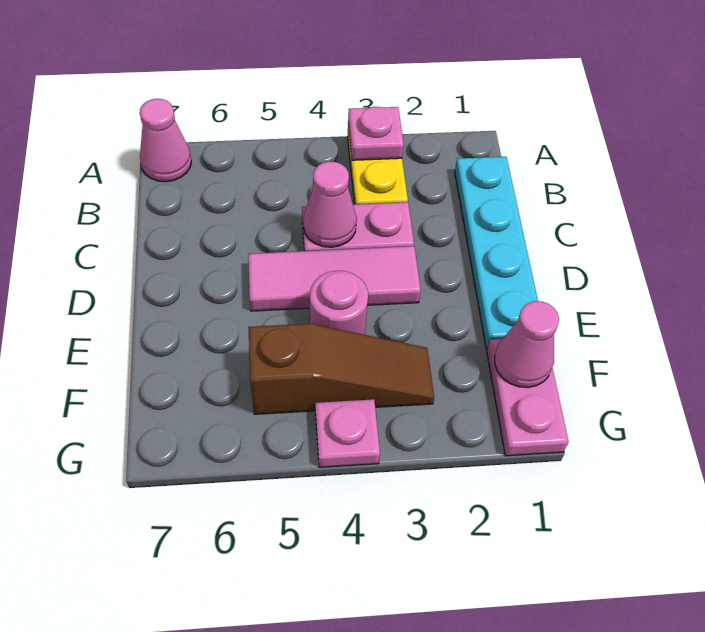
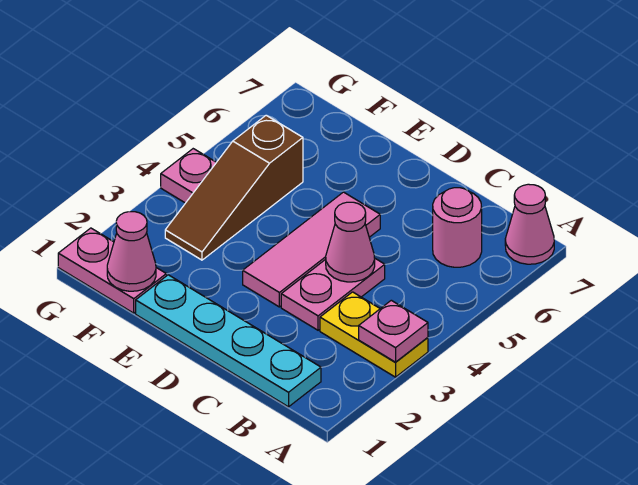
pink round brick E4 level 1 -> pink round brick B6 level 1

